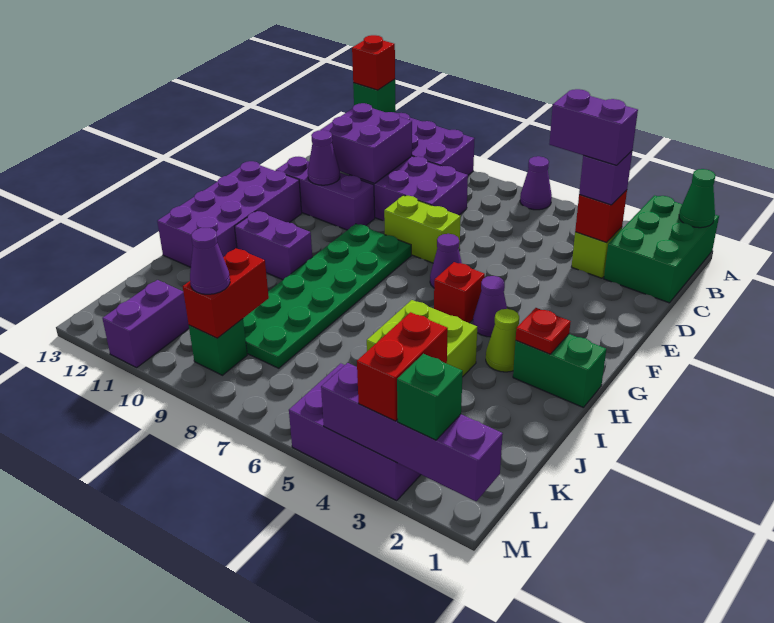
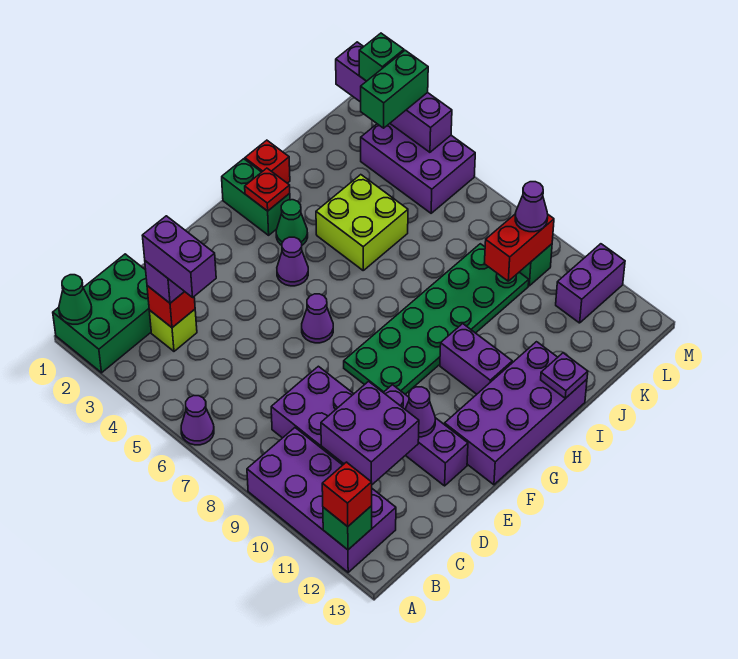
lime brick E7:E8 level 1 -> none
red brick G5 level 1 -> red brick I1 level 1
lime cone H3 level 1 -> green cone H3 level 1
none -> purple plate I13 level 2
red brick L3:M3 level 3 -> green brick L3:M3 level 3

